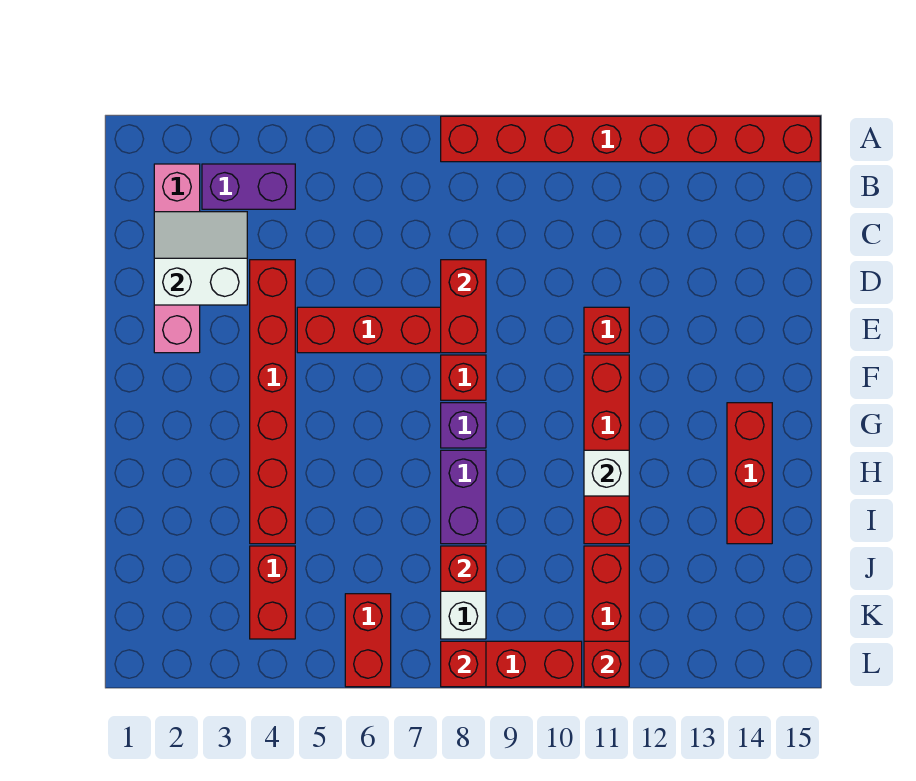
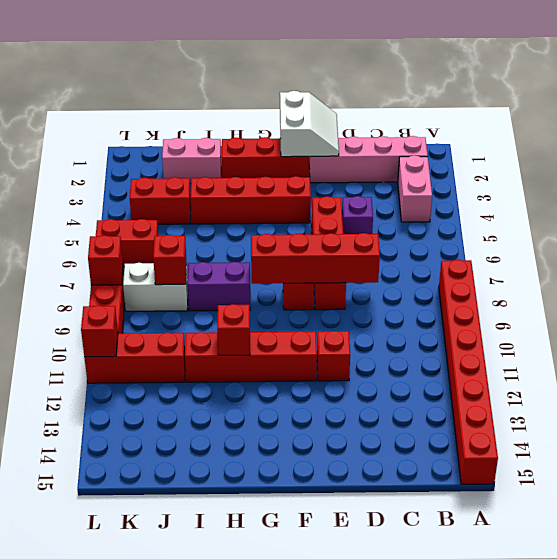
purple brick B3:B4 level 1 -> pink brick B3:B4 level 1
white slope C2:D3 level 2 top D -> white slope E1:F2 level 2 top F
red brick D4:I4 level 1 -> red brick F4:I4 level 1
red brick D8:E8 level 2 -> red brick D8:G8 level 2
purple brick G8 level 1 -> purple brick D5 level 1
red brick G14:I14 level 1 -> red brick F2:H2 level 1
white brick H11 level 2 -> red brick H11 level 2
none -> pink brick I2:J2 level 1

